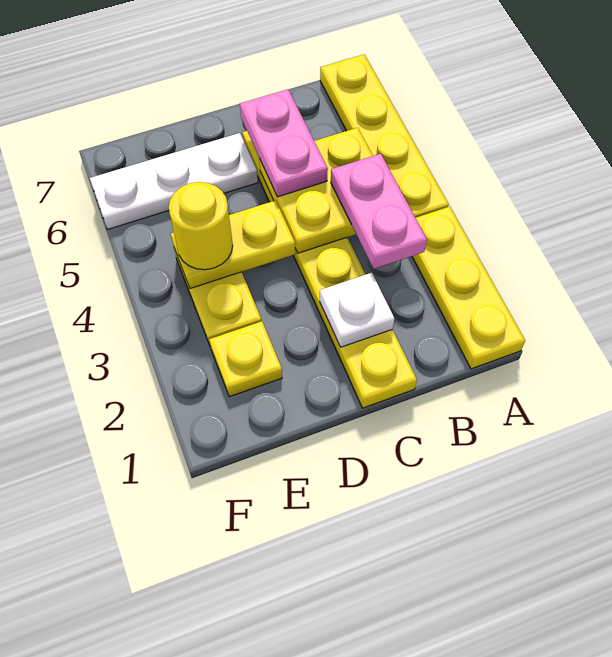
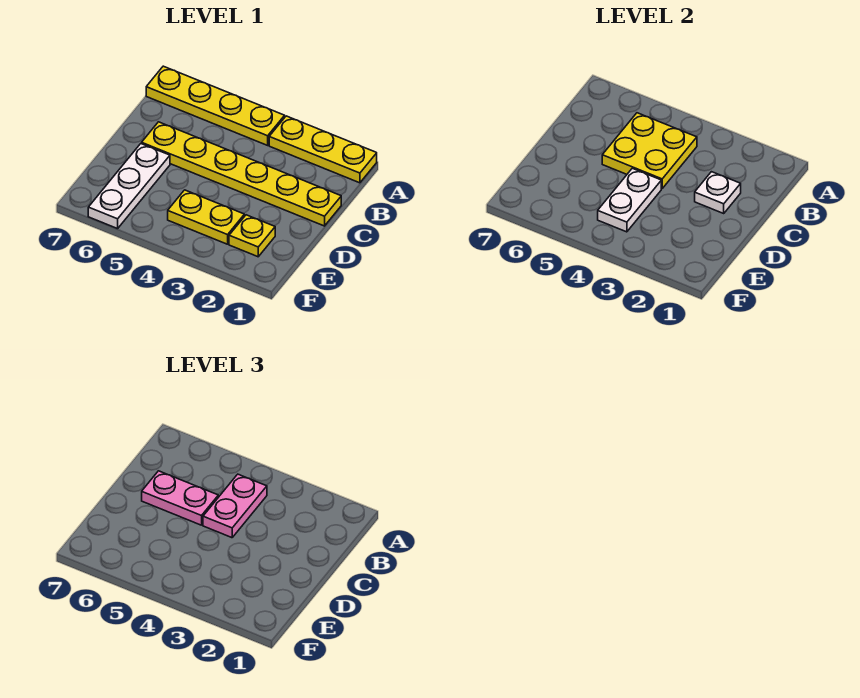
pink plate B3:B4 level 3 -> pink plate B4:C4 level 3
yellow plate D4:E4 level 2 -> white plate D4:E4 level 2
yellow round brick E4 level 3 -> none

